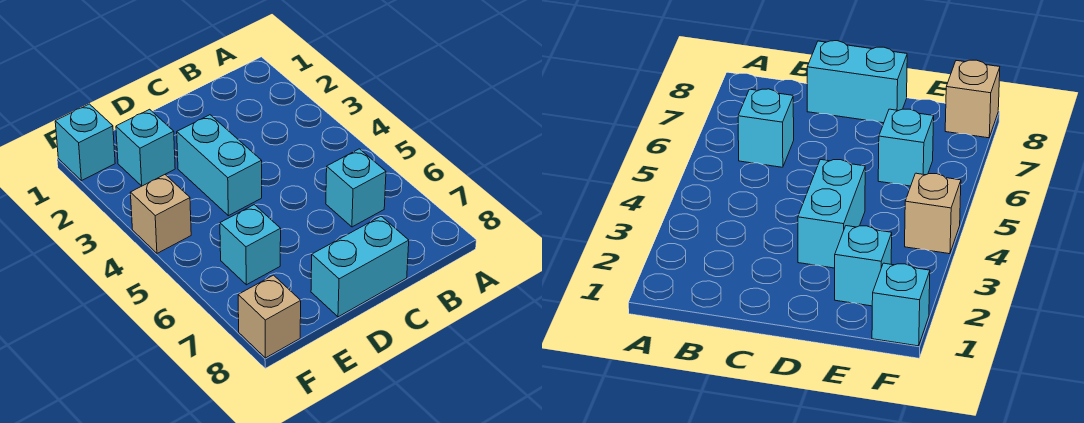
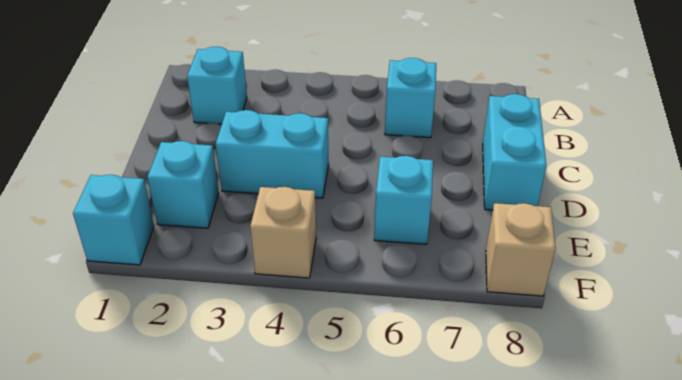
none -> cyan brick B2 level 1

